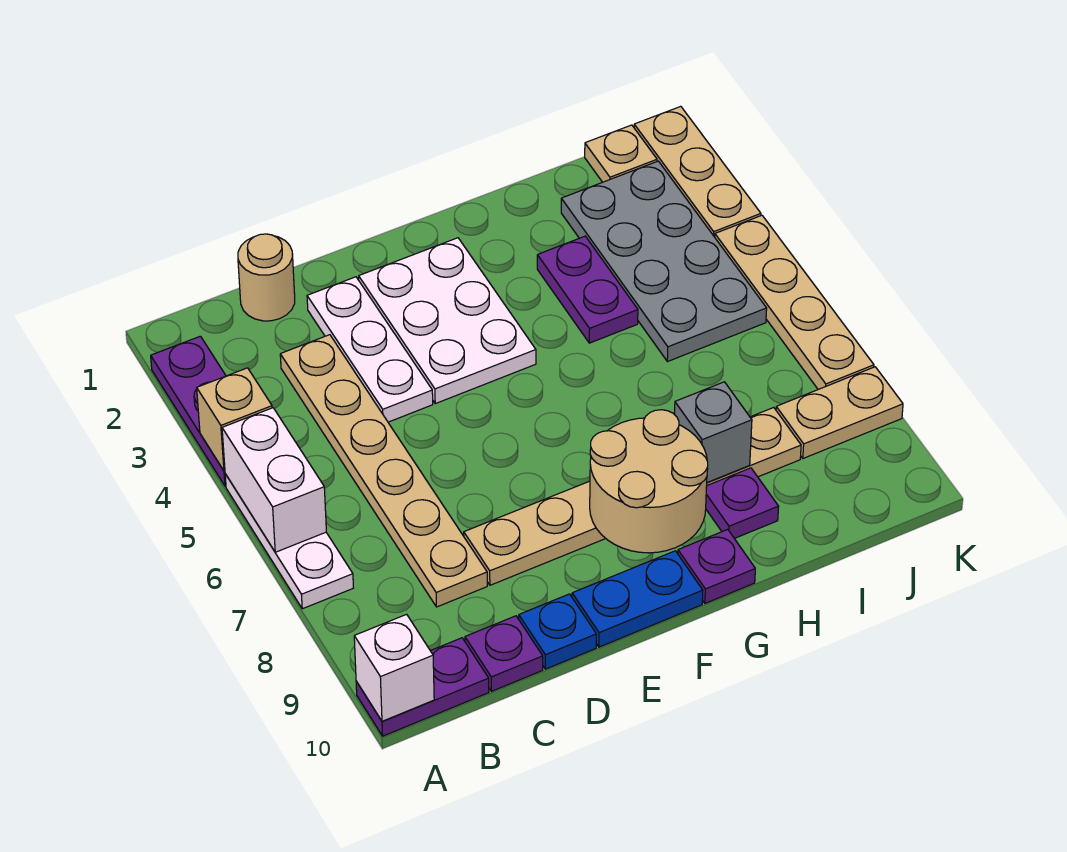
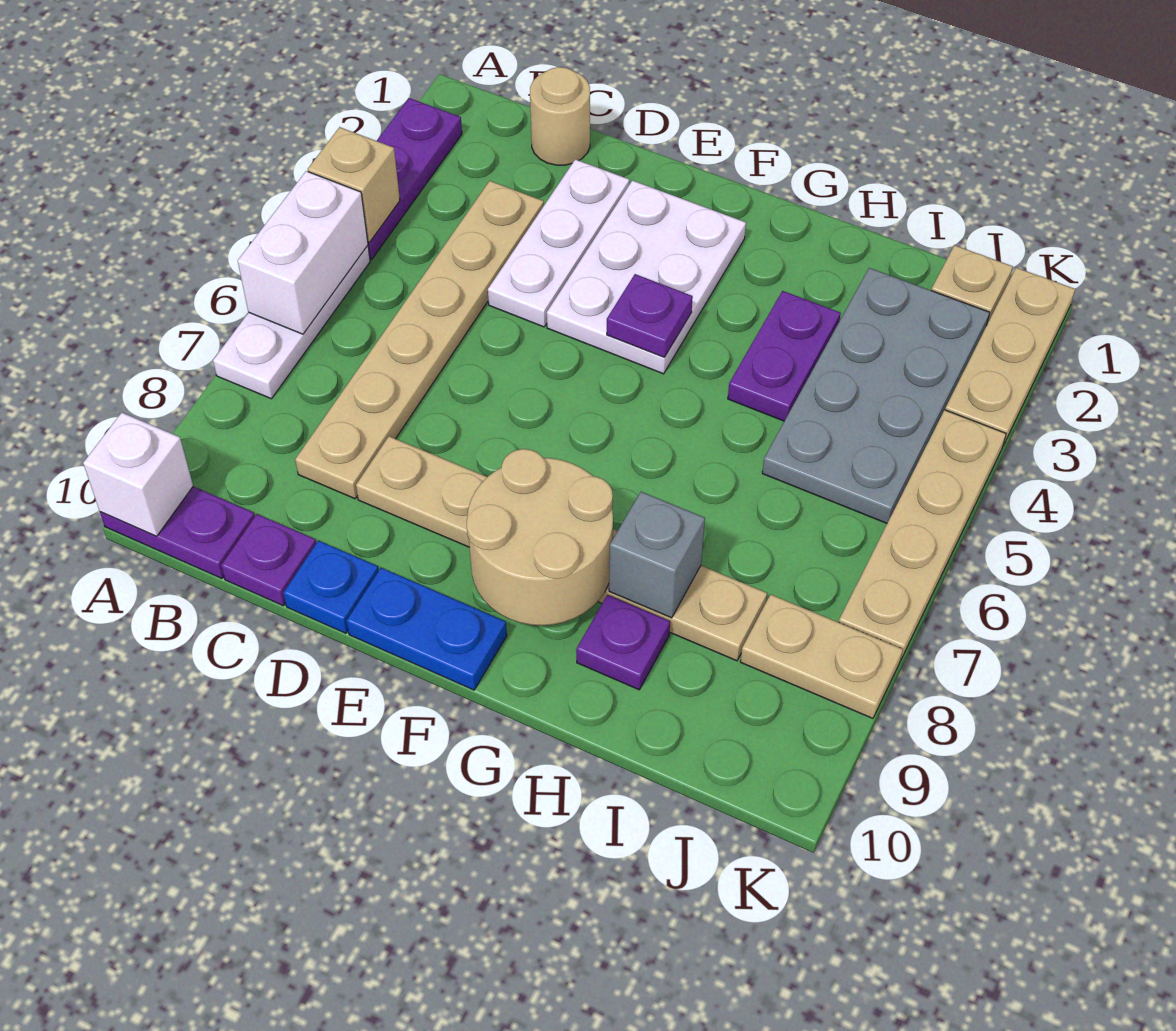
purple plate G10 level 1 -> purple plate F4 level 2

